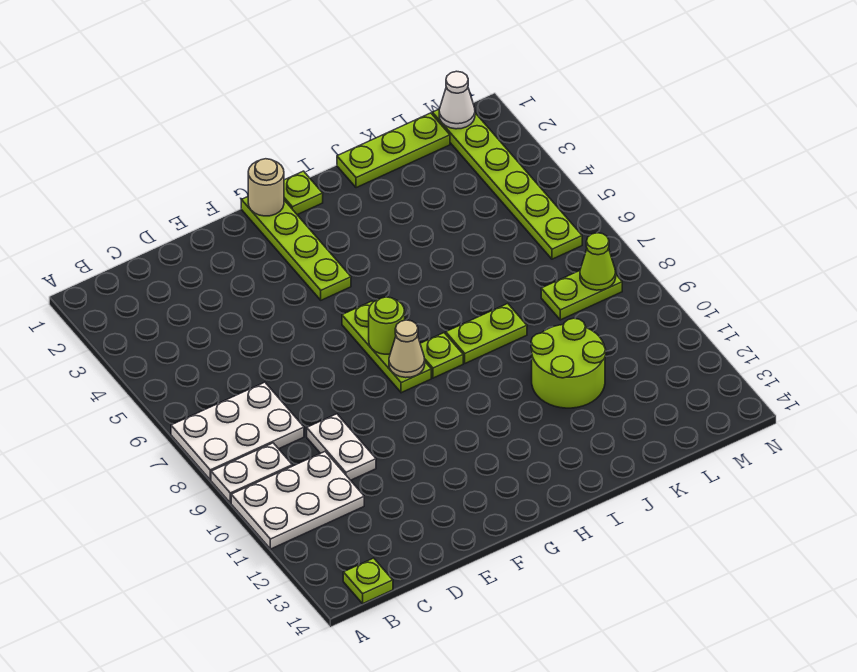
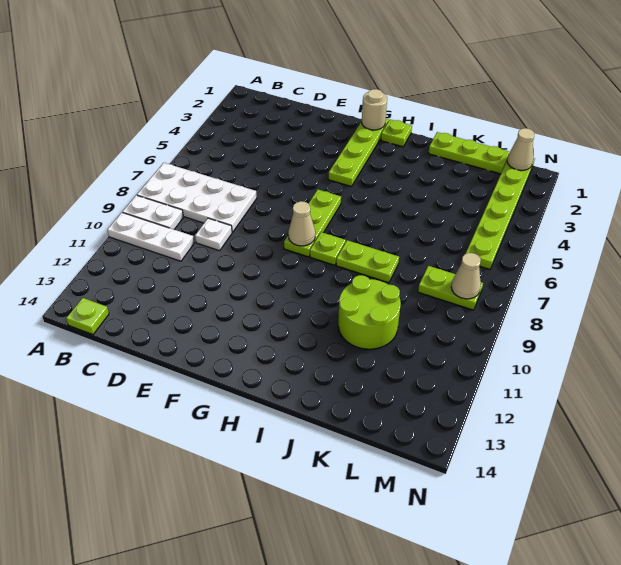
white plate A7:C8 level 1 -> white plate A7:D8 level 1
white plate A10:C11 level 1 -> white plate A10:C10 level 1
white plate D9:D10 level 1 -> white plate D9 level 1
lime round brick G7 level 2 -> none
white cone M1 level 2 -> tan cone M1 level 2
lime cone M8 level 2 -> tan cone M8 level 2

